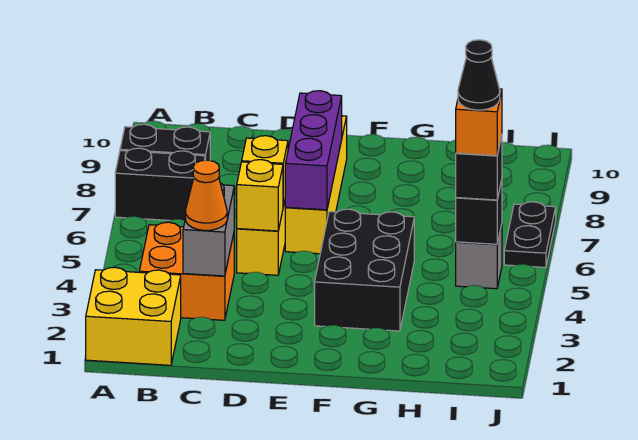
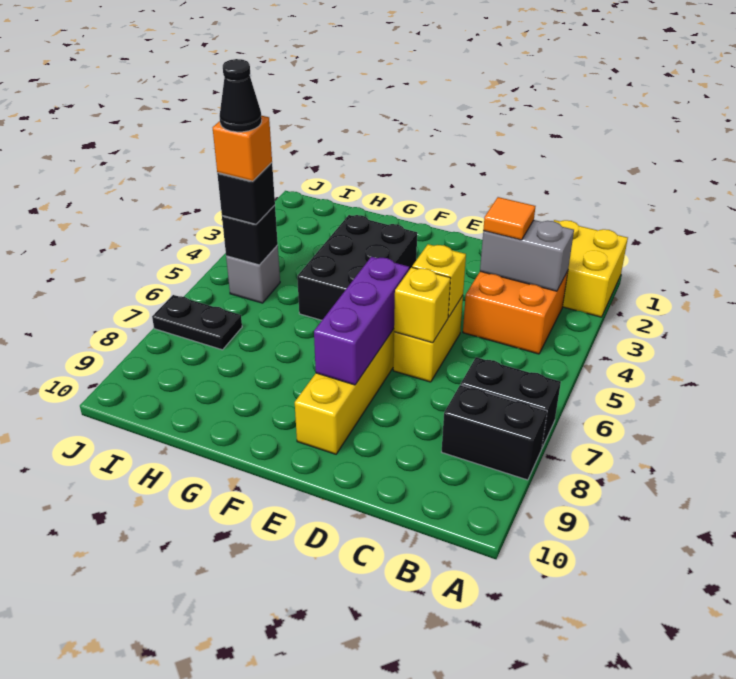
grey brick C3:C4 level 2 -> grey brick B3:C3 level 2
orange cone C3 level 3 -> orange tile C3 level 3
black plate J6:J7 level 1 -> black plate I7:J7 level 1

